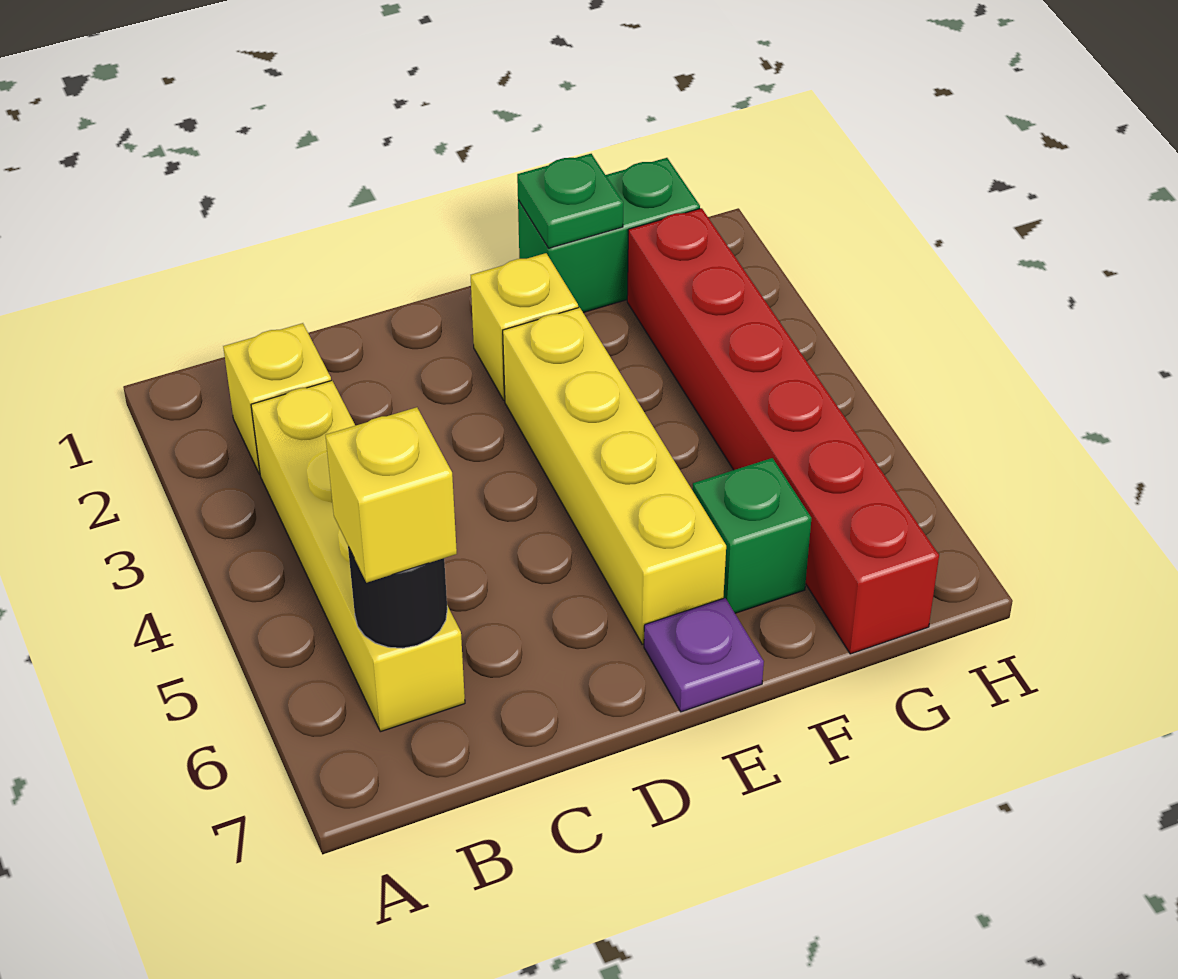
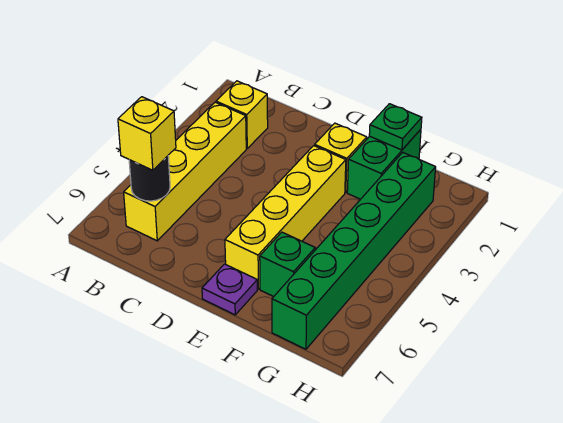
green brick F1:G1 level 1 -> green brick F1:F2 level 1
red brick G2:G7 level 1 -> green brick G2:G7 level 1

